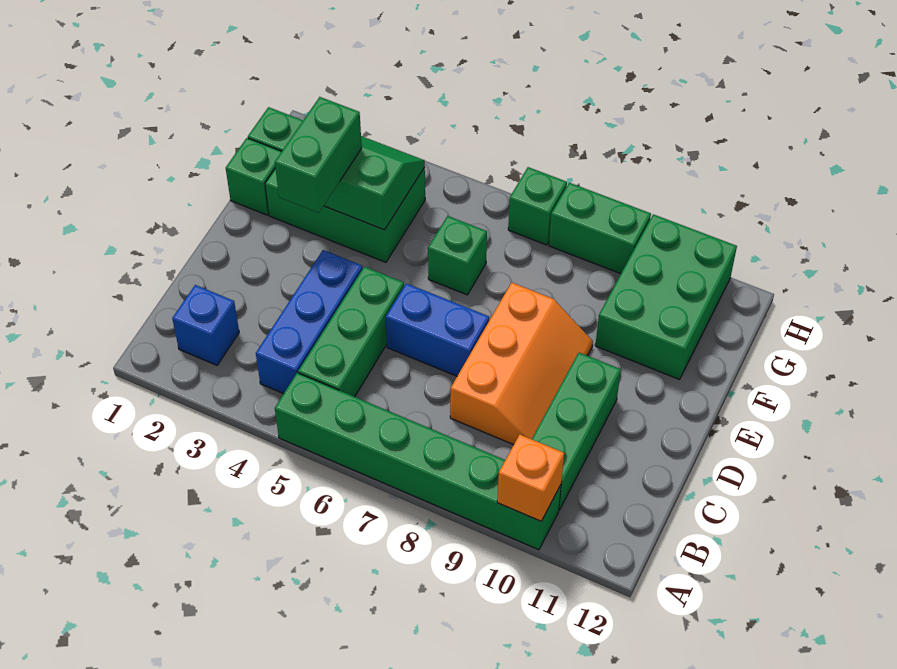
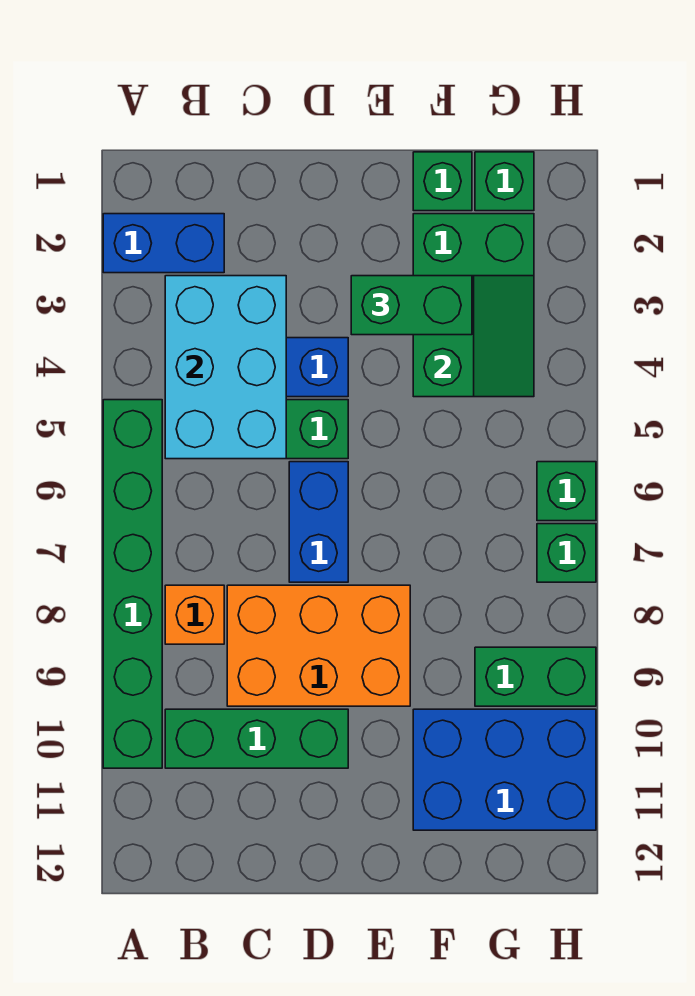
orange brick A10 level 2 -> orange brick B8 level 1
blue brick B2 level 1 -> blue brick A2:B2 level 1
none -> cyan brick B3:C5 level 2
orange slope C8:E9 level 1 top 8 -> orange brick C8:E9 level 1
green brick F6 level 1 -> green brick H6 level 1
green brick F10:H11 level 1 -> blue brick F10:H11 level 1
green brick H8:H9 level 1 -> green brick G9:H9 level 1

